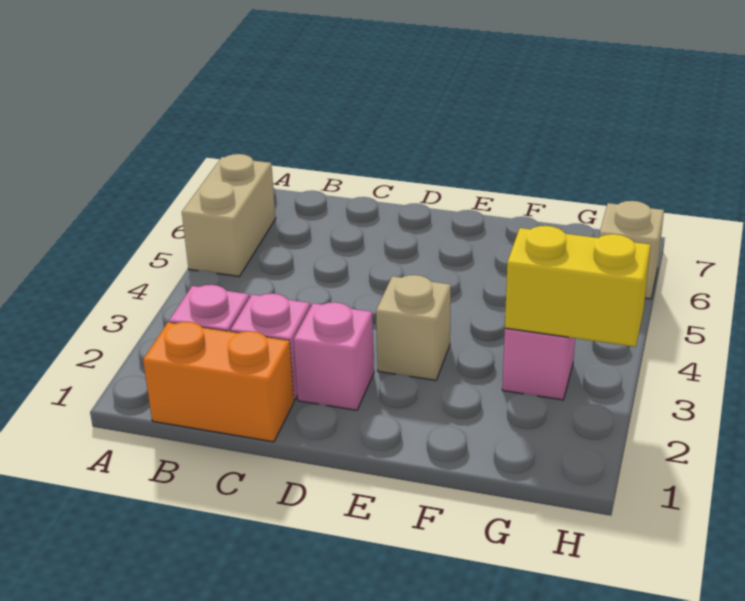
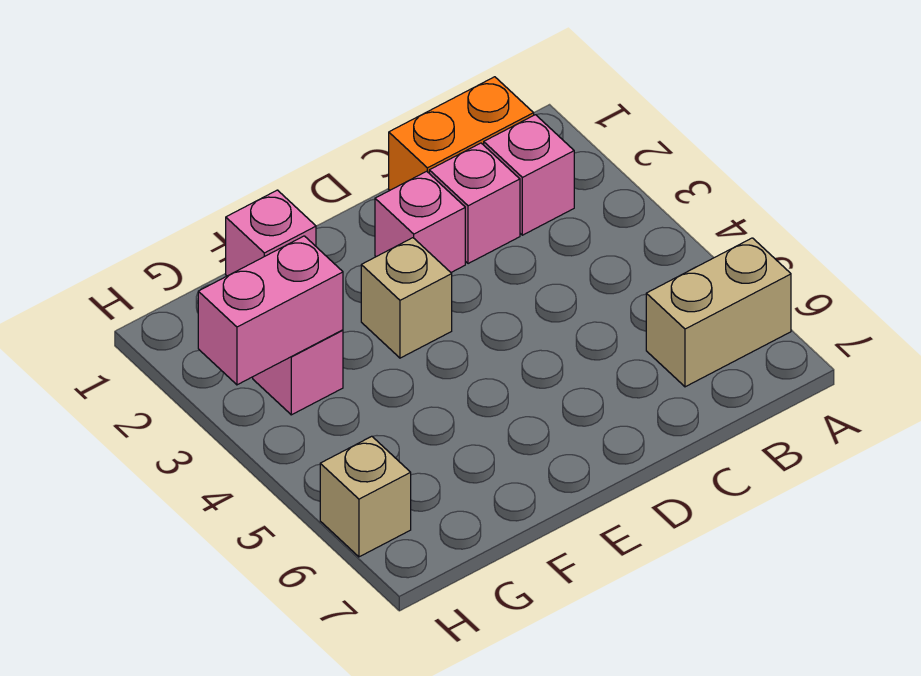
tan brick A5:A6 level 1 -> tan brick A6:B6 level 1
none -> pink brick F1 level 1
yellow brick G3:H3 level 2 -> pink brick G3:H3 level 2

